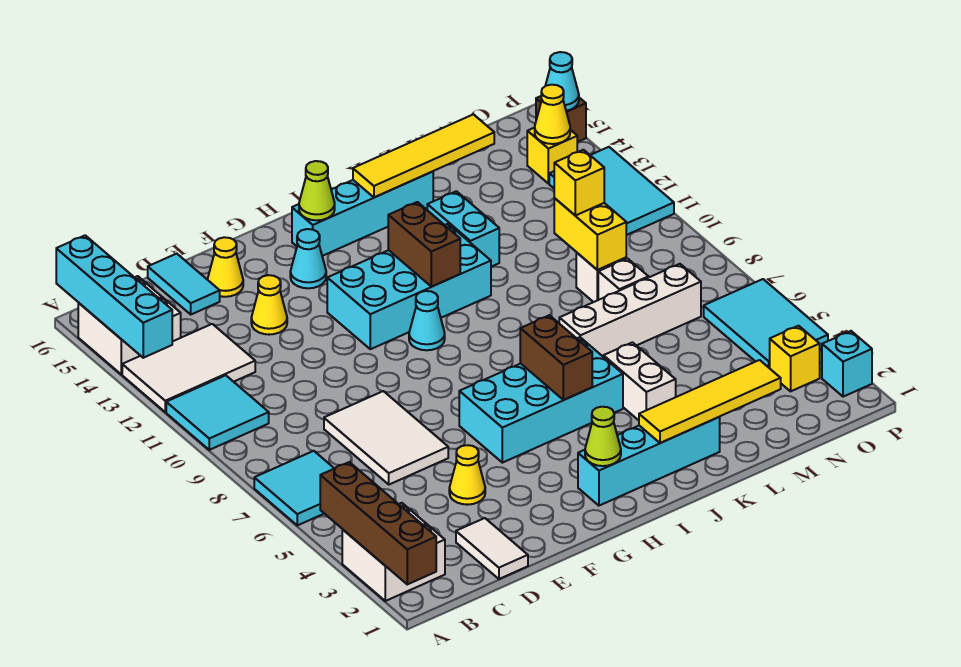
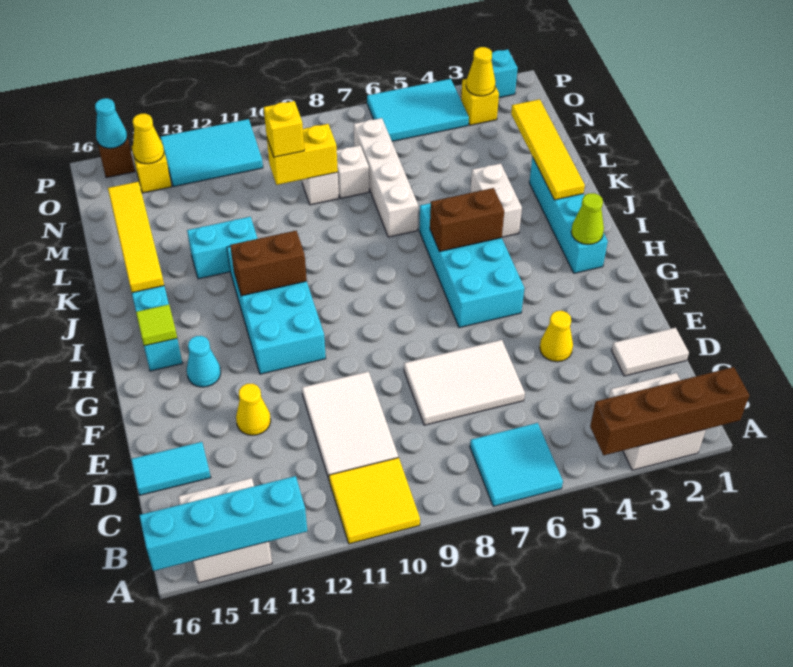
cyan tile A10:B11 level 1 -> yellow tile A10:B11 level 1
white tile A12:C13 level 1 -> white tile C10:E11 level 1
yellow cone E15 level 1 -> yellow cone O3 level 2
cyan cone H10 level 1 -> none
lime cone H15 level 2 -> lime tile H15 level 2
white brick K4:K5 level 1 -> white brick J4:K4 level 1

